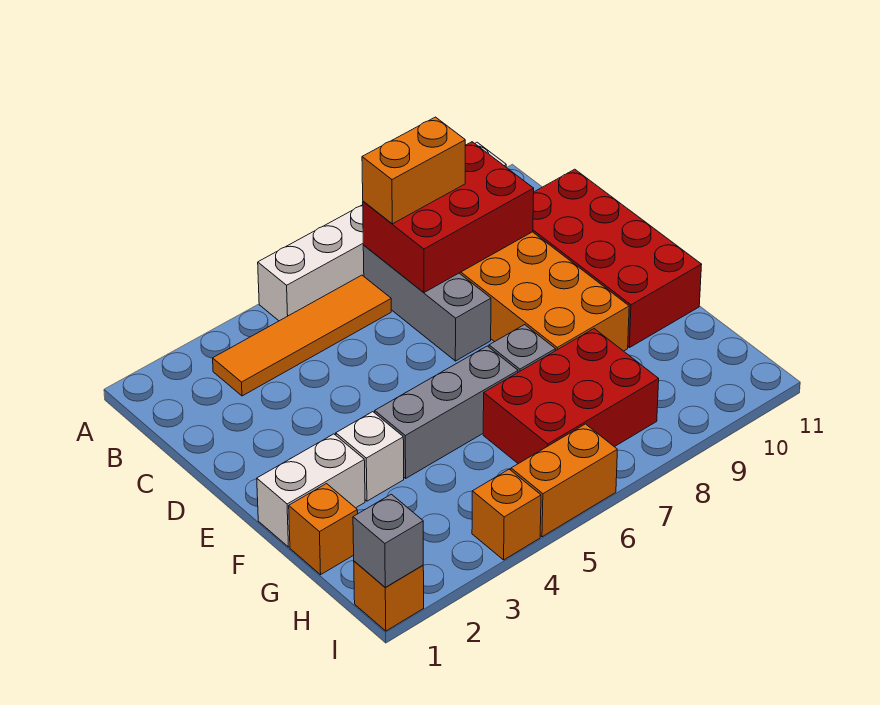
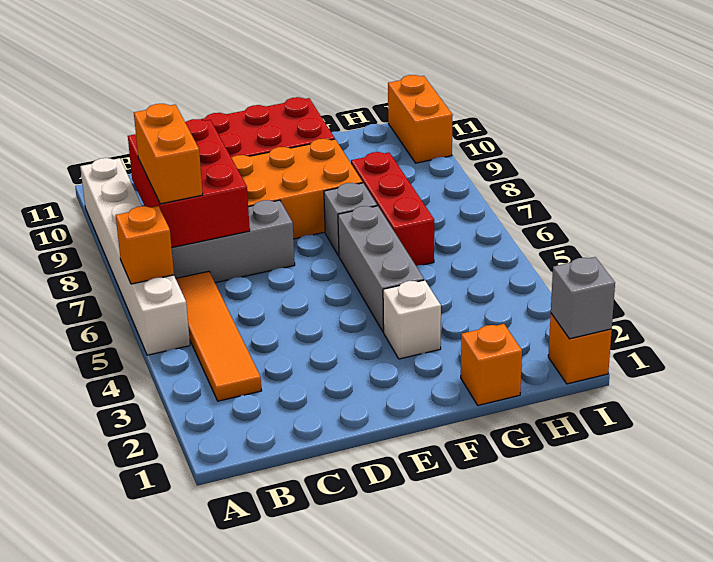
white brick F1:F2 level 1 -> none
red brick G6:H8 level 1 -> red brick G6:G8 level 1
orange brick I4 level 1 -> orange brick A6 level 2
orange brick I5:I6 level 1 -> orange brick I10:I11 level 1

